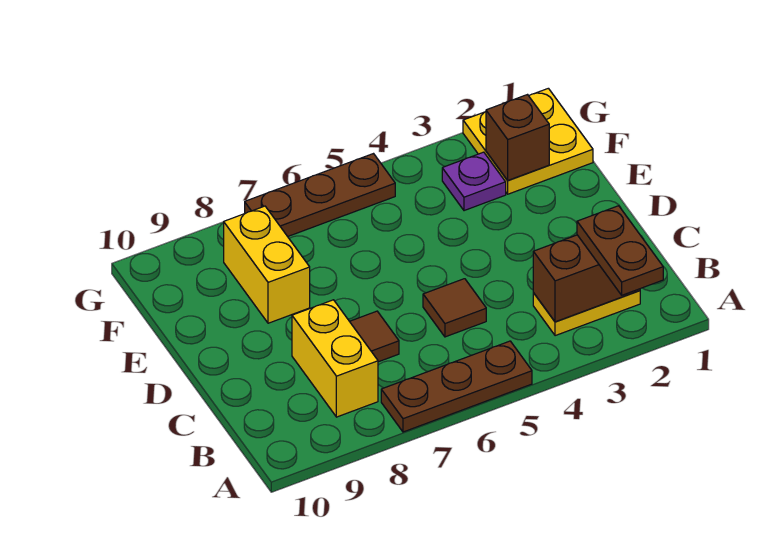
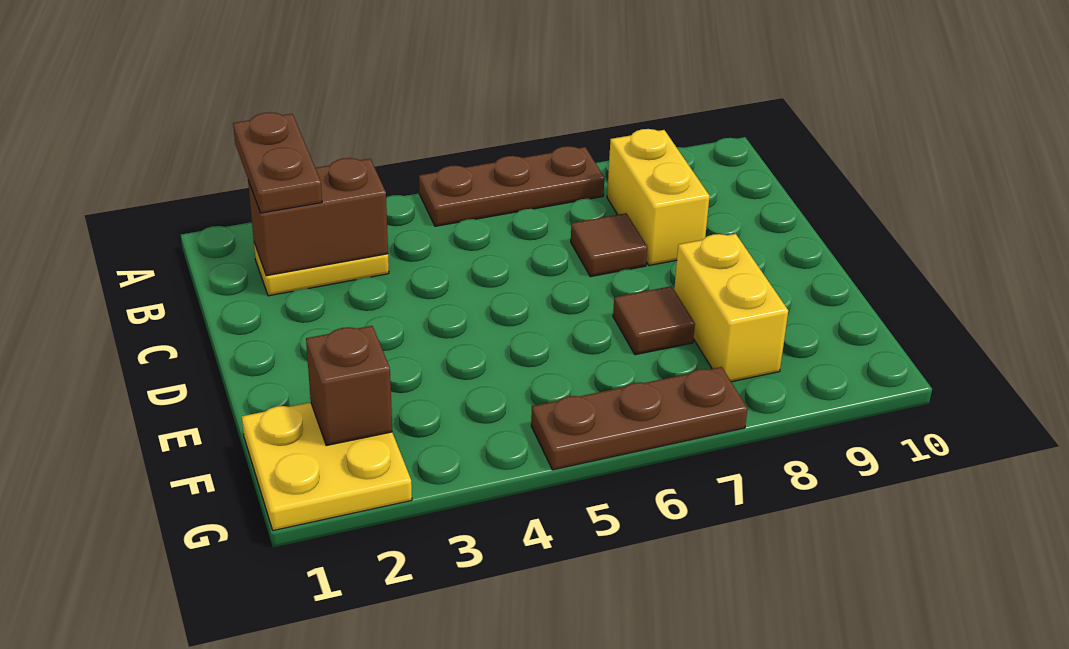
brown tile C5 level 1 -> brown tile E7 level 1
purple plate F3 level 1 -> none

